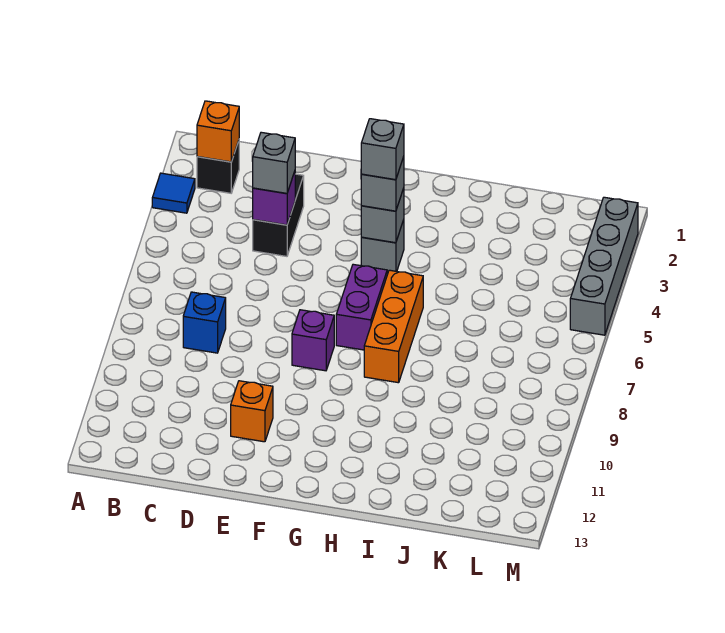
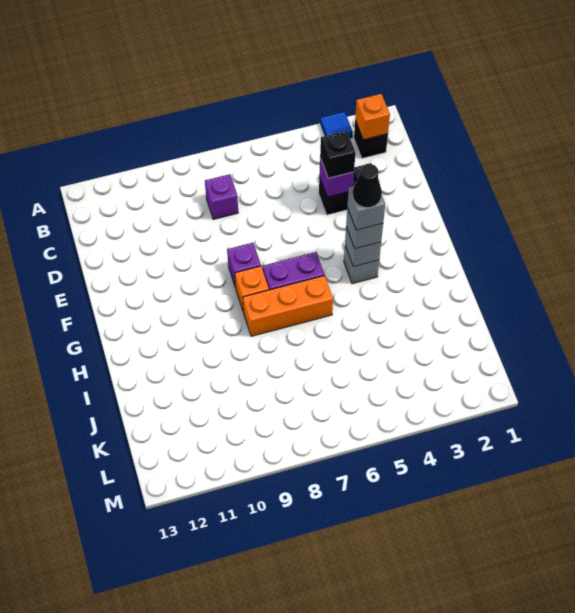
blue brick C8 level 1 -> purple brick C8 level 1
grey brick D4 level 3 -> black brick D4 level 3
orange brick E11 level 1 -> orange brick G8 level 1
none -> black cone G4 level 5
grey brick M2:M5 level 1 -> none

